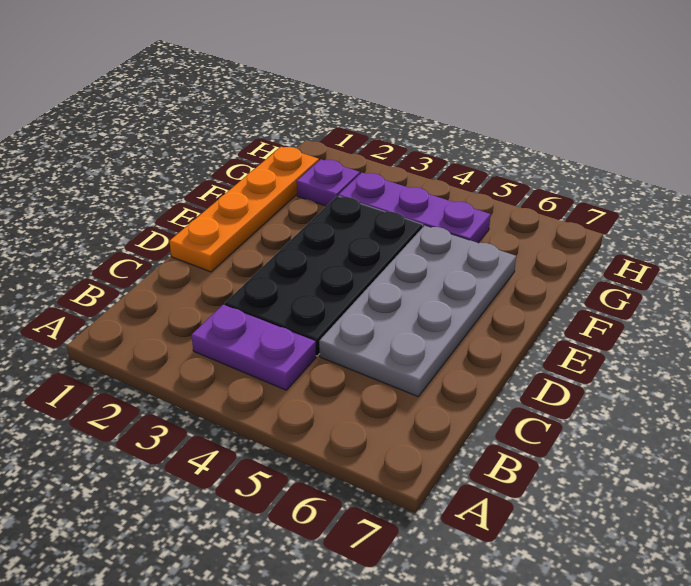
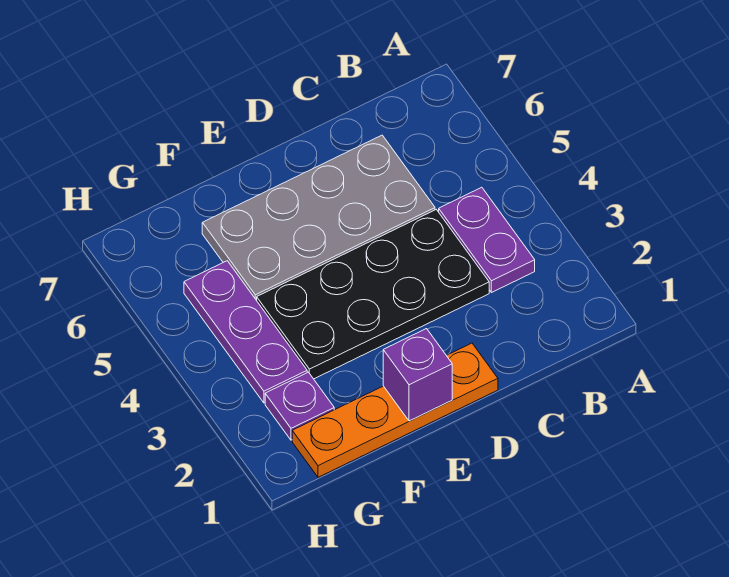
none -> purple brick E1 level 2

